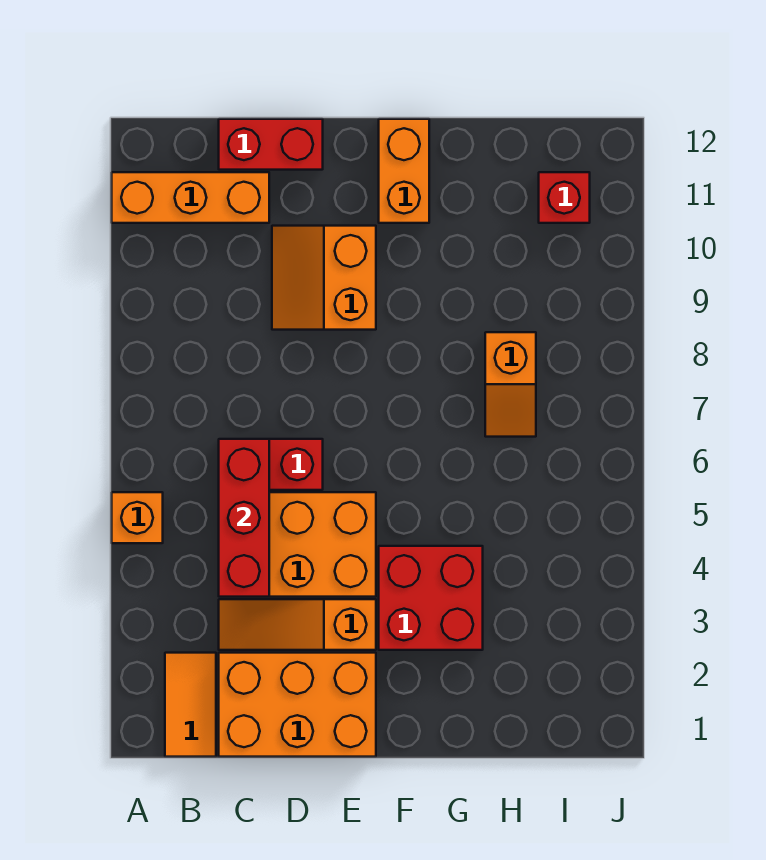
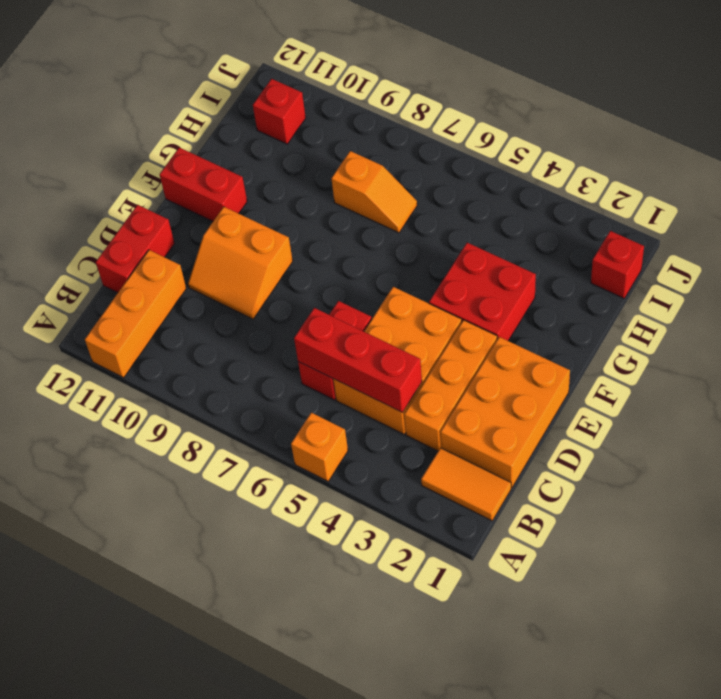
orange slope C3:E3 level 1 top E -> orange brick C3:E3 level 1
orange brick F11:F12 level 1 -> red brick F11:F12 level 1
none -> red brick I1 level 1

